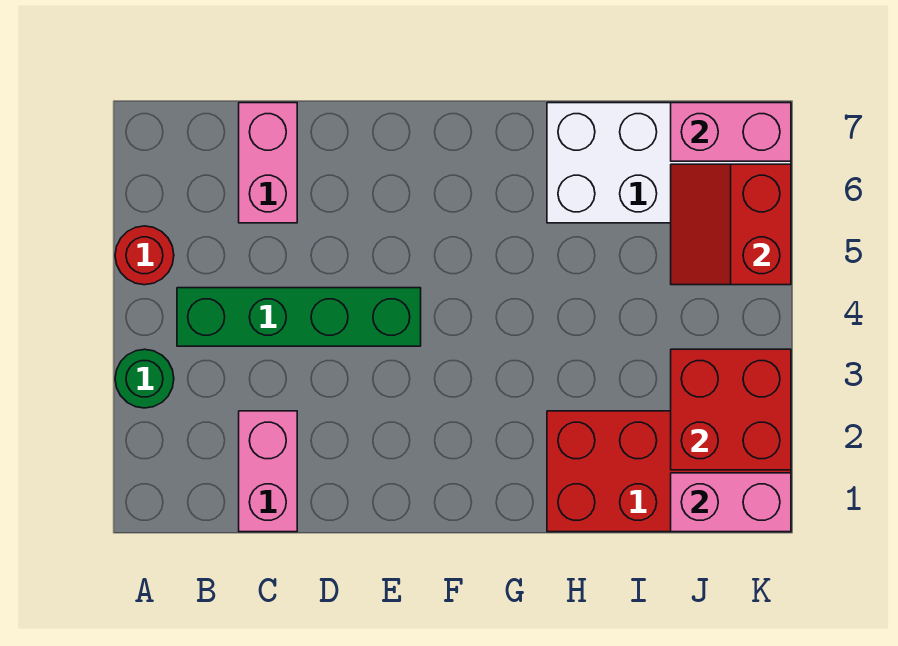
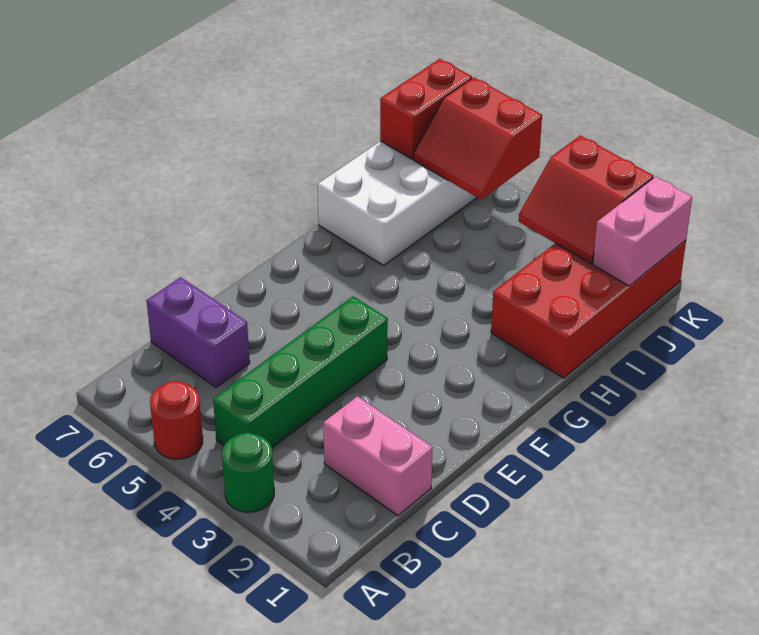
pink brick C6:C7 level 1 -> purple brick C6:C7 level 1
red brick J2:K3 level 2 -> red slope J2:K3 level 2 top K
pink brick J7:K7 level 2 -> red brick J7:K7 level 2

